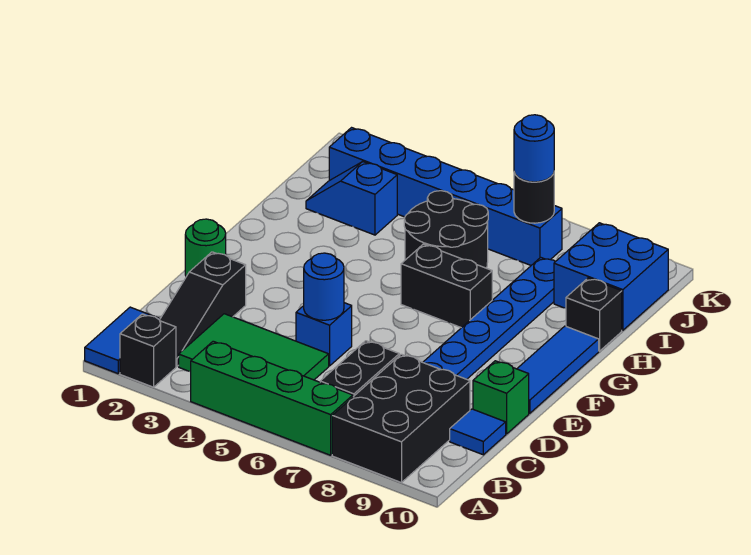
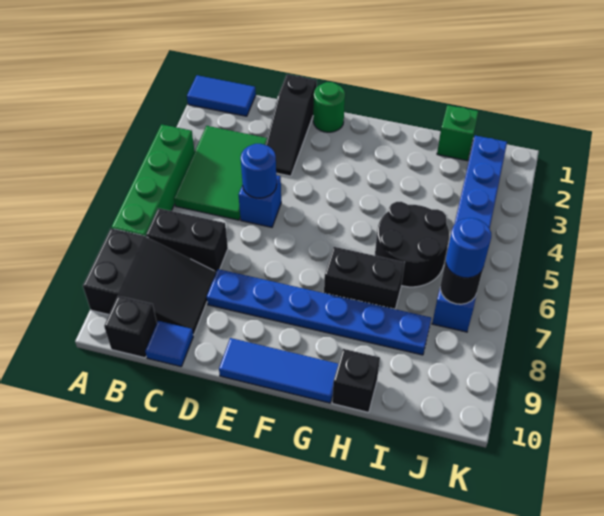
black brick A2 level 1 -> black brick B10 level 1
black brick A8:C9 level 1 -> black slope A8:C9 level 1 top A
black slope B2:D2 level 1 top D -> black slope D1:D3 level 1 top 1
green brick D10 level 1 -> green brick I1 level 1
black brick G6:G7 level 1 -> black brick G7:H7 level 1
blue slope I2:I3 level 1 top 3 -> none
blue brick I9:J10 level 1 -> none

